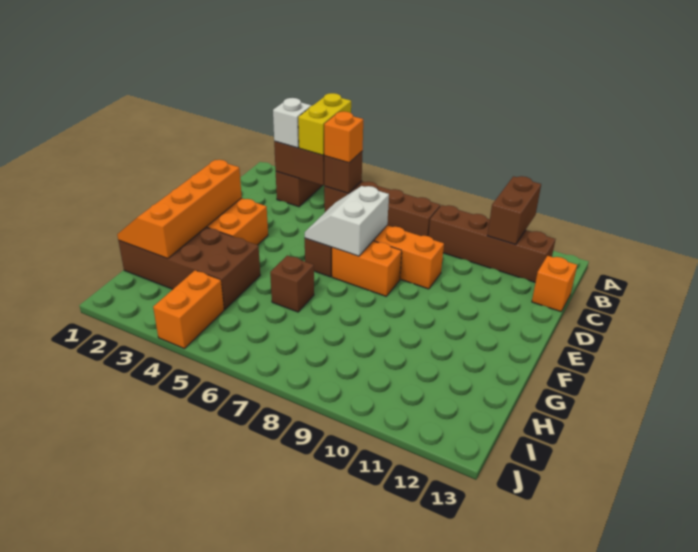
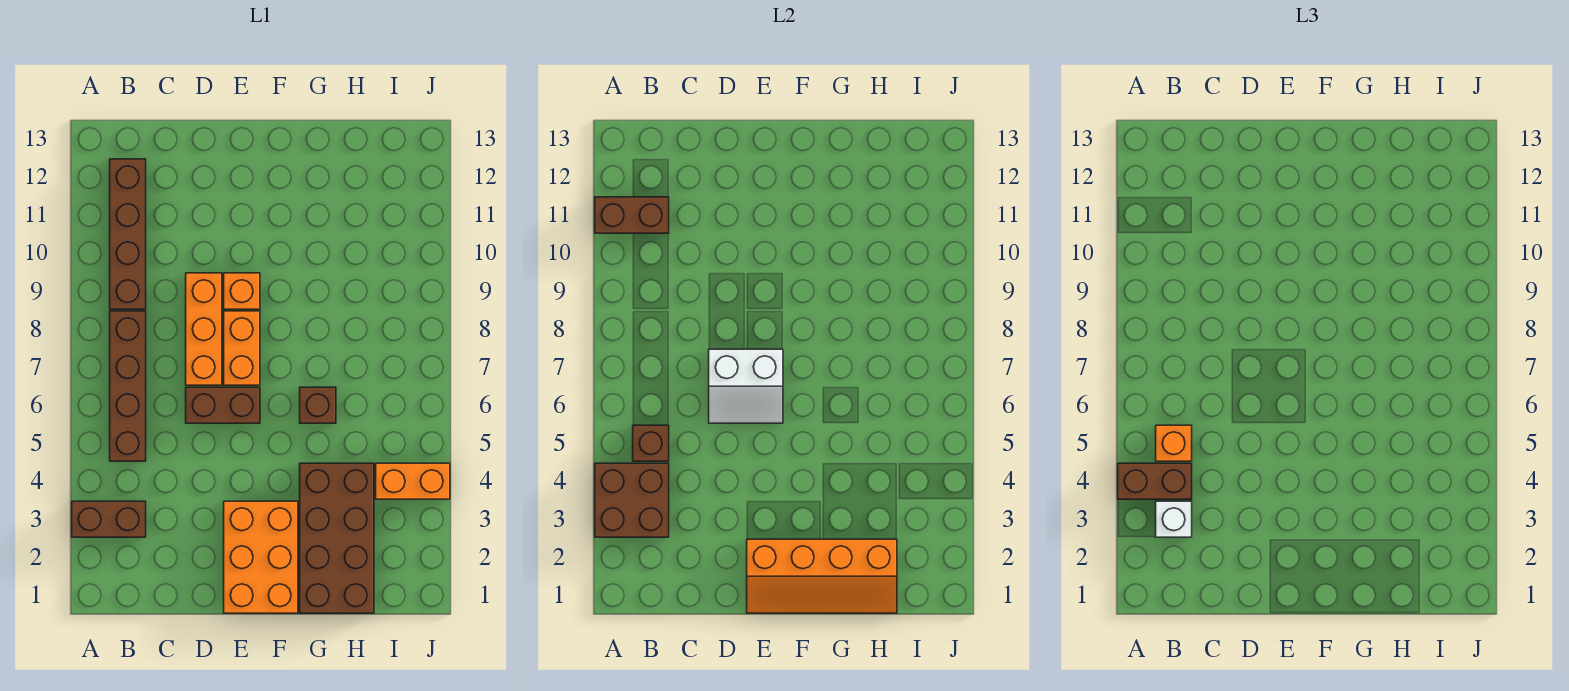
yellow brick A4:B4 level 3 -> brown brick A4:B4 level 3
orange brick C13 level 1 -> orange brick E9 level 1

